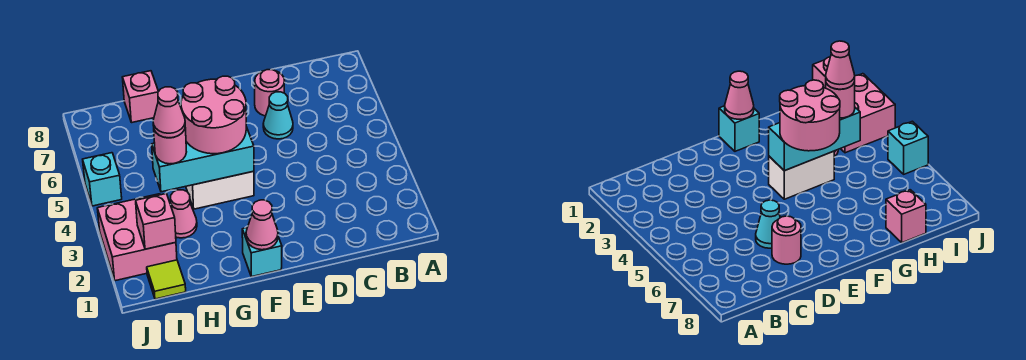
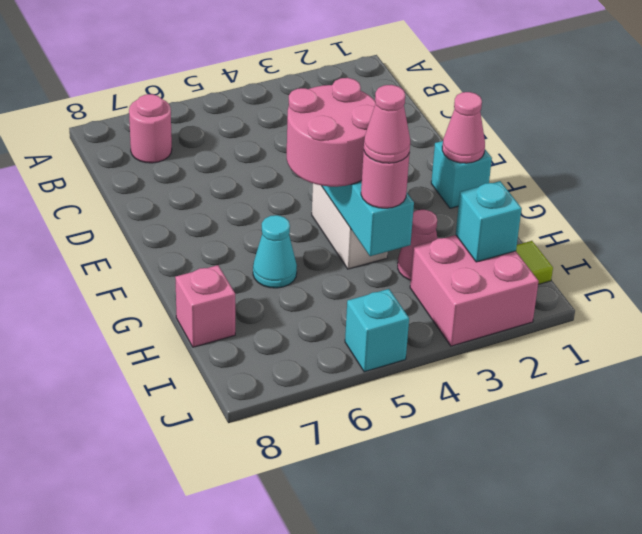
cyan cone D6 level 1 -> cyan cone G6 level 1
pink round brick D7 level 1 -> pink round brick B7 level 1
pink brick I2 level 2 -> cyan brick I2 level 2

